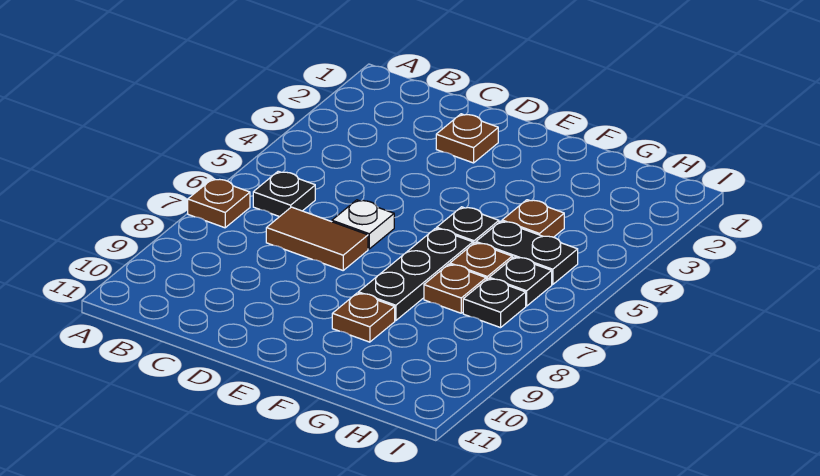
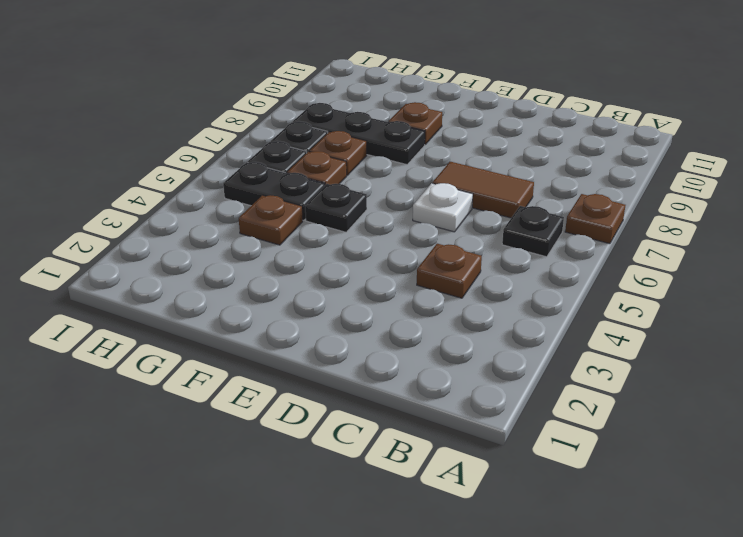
brown plate D2 level 1 -> brown plate C4 level 1
black plate F6:F8 level 1 -> black plate F8:H8 level 1

